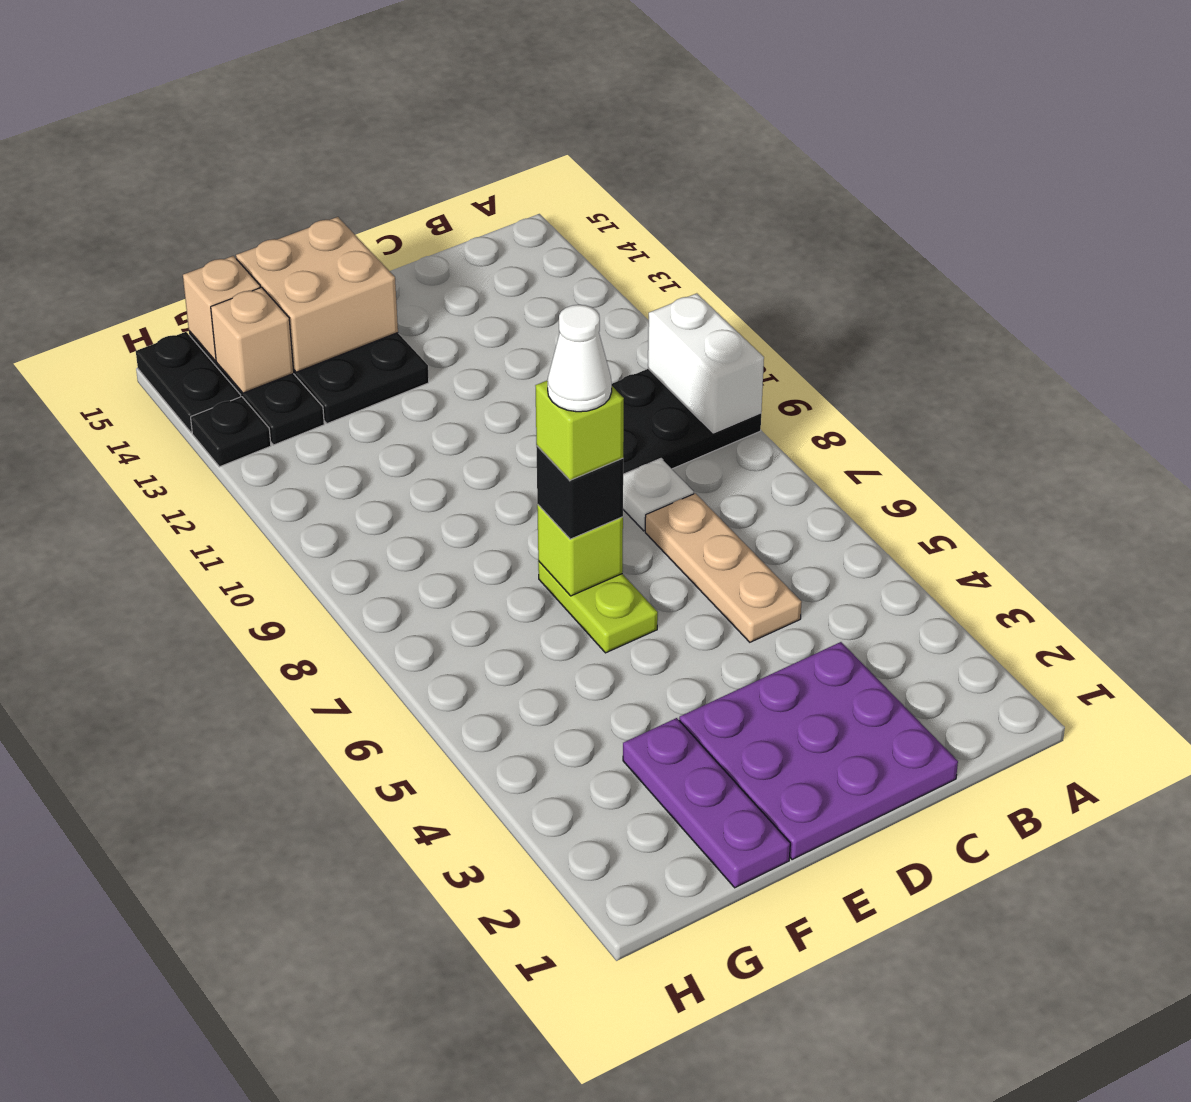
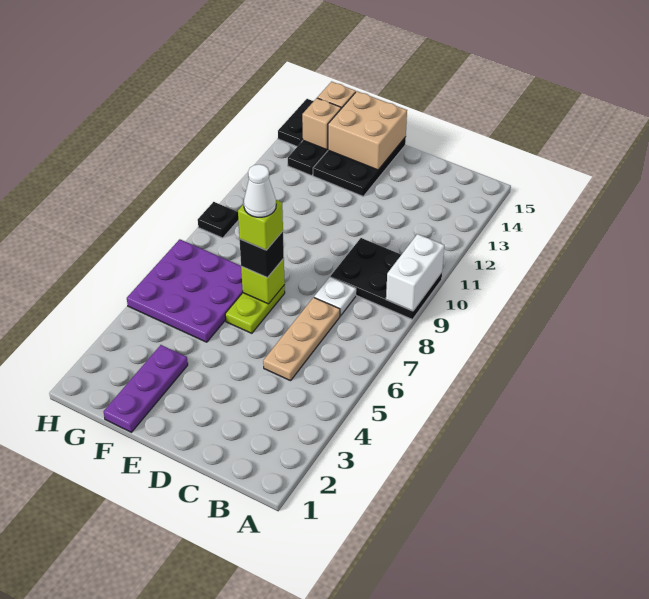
purple plate C1:E3 level 1 -> purple plate F5:H7 level 1
black plate H13 level 1 -> black plate H9 level 1

